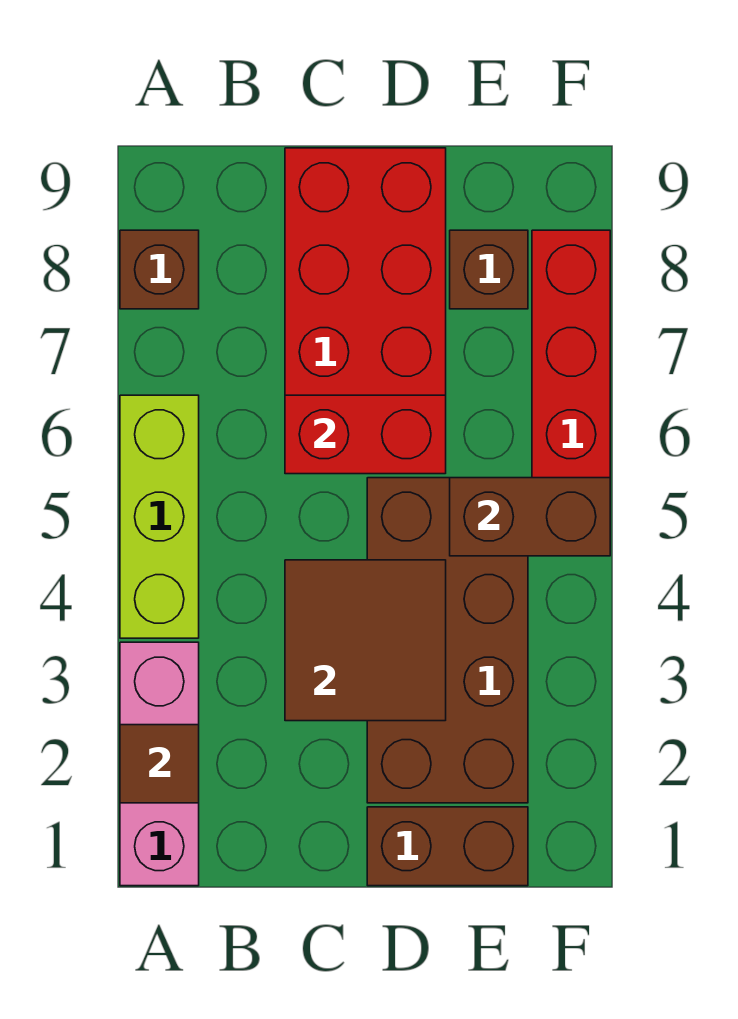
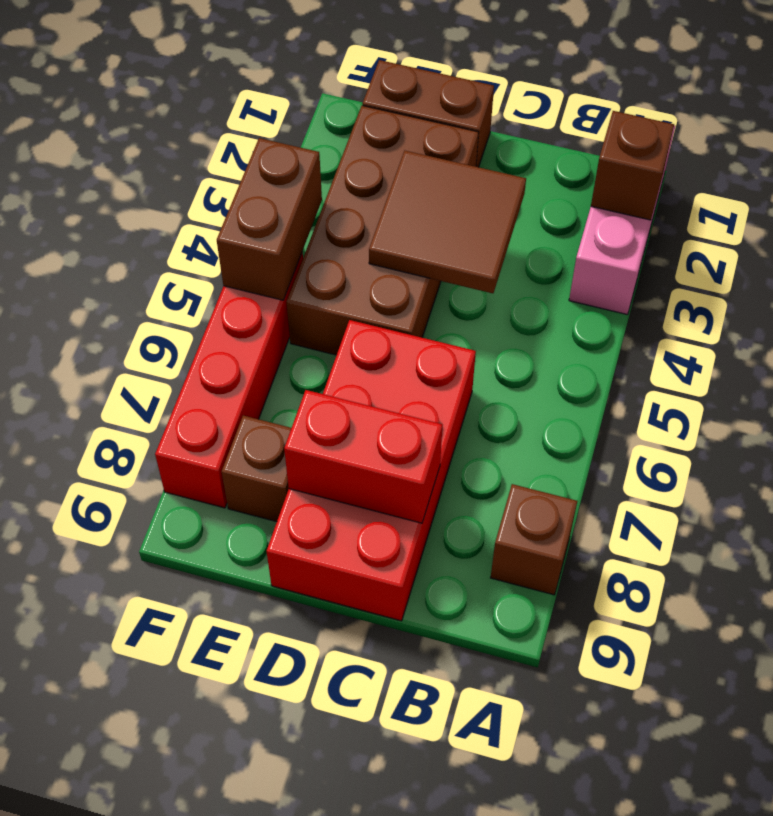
brown tile A2 level 2 -> brown brick A2 level 2
lime brick A4:A6 level 1 -> none
red brick C6:D6 level 2 -> red brick C8:D8 level 2
brown brick E5:F5 level 2 -> brown brick F4:F5 level 2

